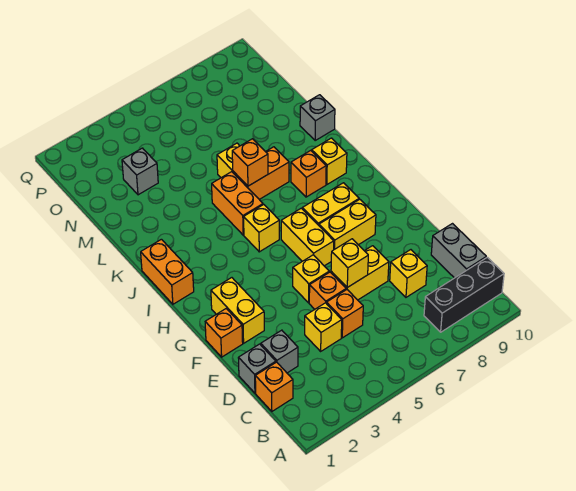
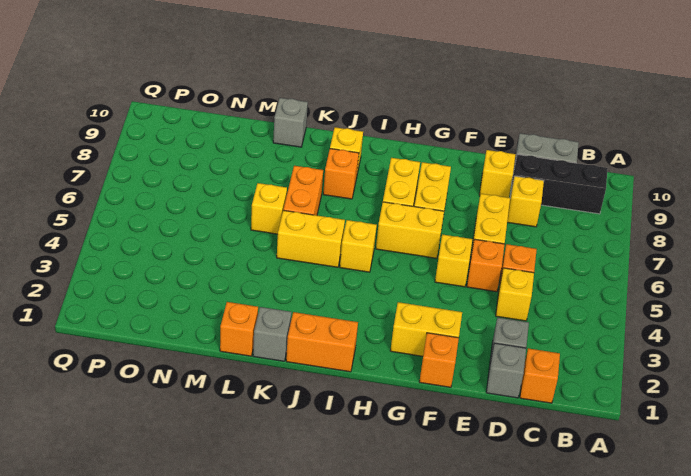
black brick B8:B10 level 1 -> black brick B9:D9 level 1
yellow brick E6 level 2 -> yellow brick E9 level 1
orange brick J5:K5 level 1 -> yellow brick J5:K5 level 1
orange brick K6 level 2 -> orange brick L1 level 1
grey brick N3 level 1 -> grey brick K1 level 1

